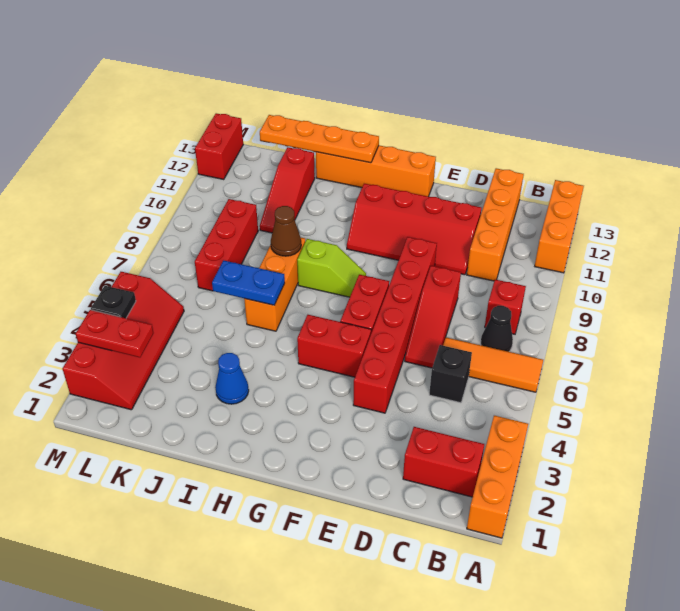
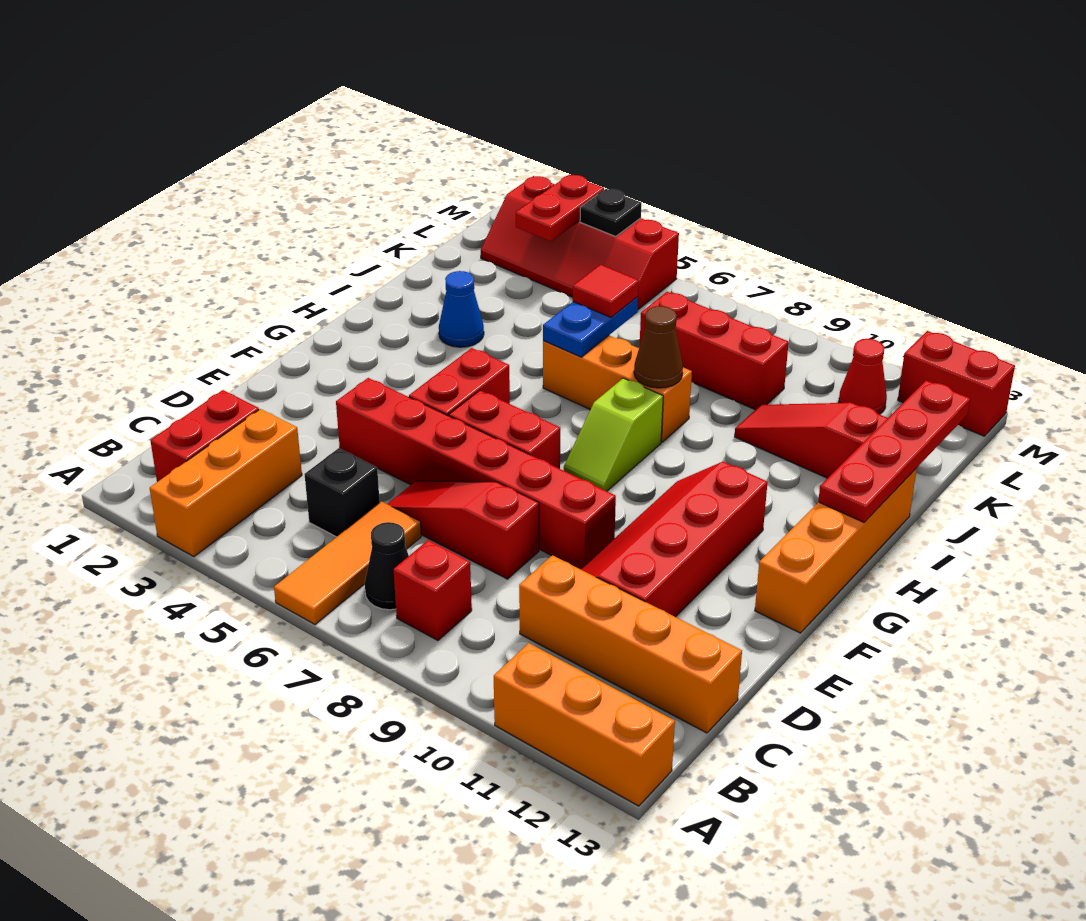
orange brick A1:A3 level 1 -> orange brick A3:C3 level 1
orange plate H13:K13 level 2 -> red plate H13:K13 level 2
none -> red tile J6 level 3
none -> red cone L11 level 1

